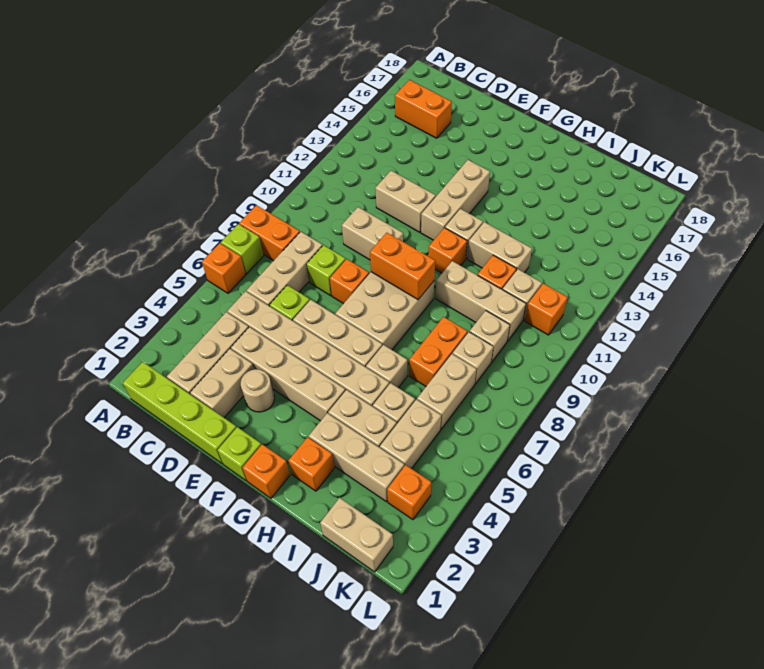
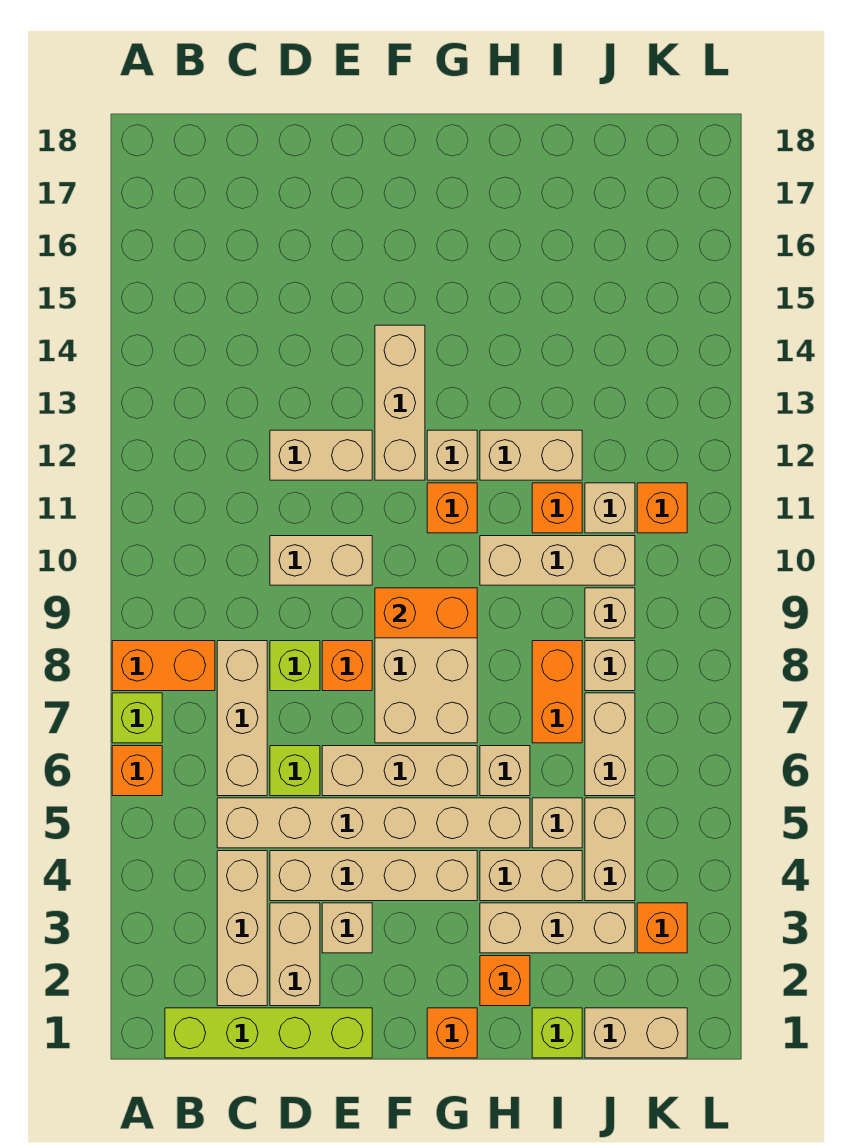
orange brick B16:C16 level 1 -> none
tan round brick E3 level 1 -> tan brick E3 level 1
lime brick F1 level 1 -> lime brick I1 level 1

